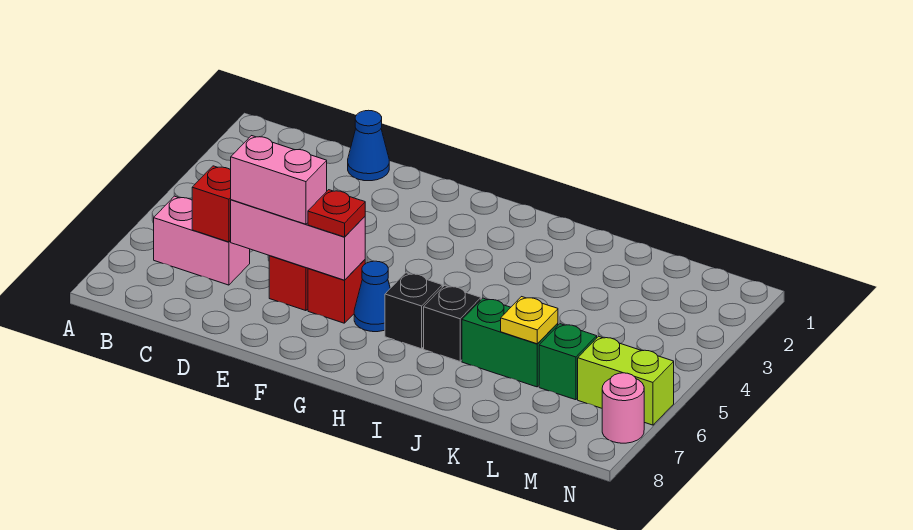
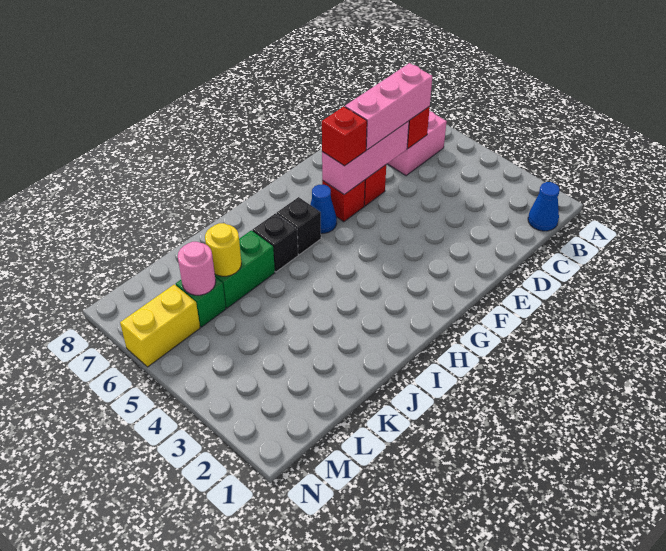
blue cone D1 level 1 -> blue cone B1 level 1
pink brick D6:E6 level 3 -> pink brick C6:E6 level 3
red plate F6 level 3 -> red brick F6 level 3
yellow plate K6 level 2 -> yellow round brick K6 level 2
lime brick M6:N6 level 1 -> yellow brick M6:N6 level 1
pink round brick N7 level 1 -> pink round brick L6 level 2

